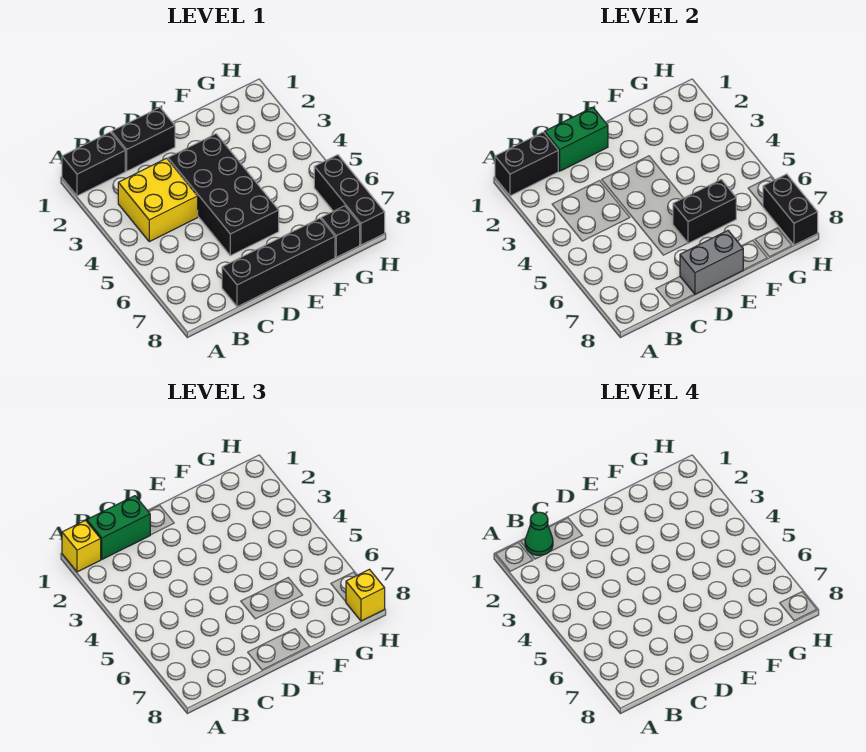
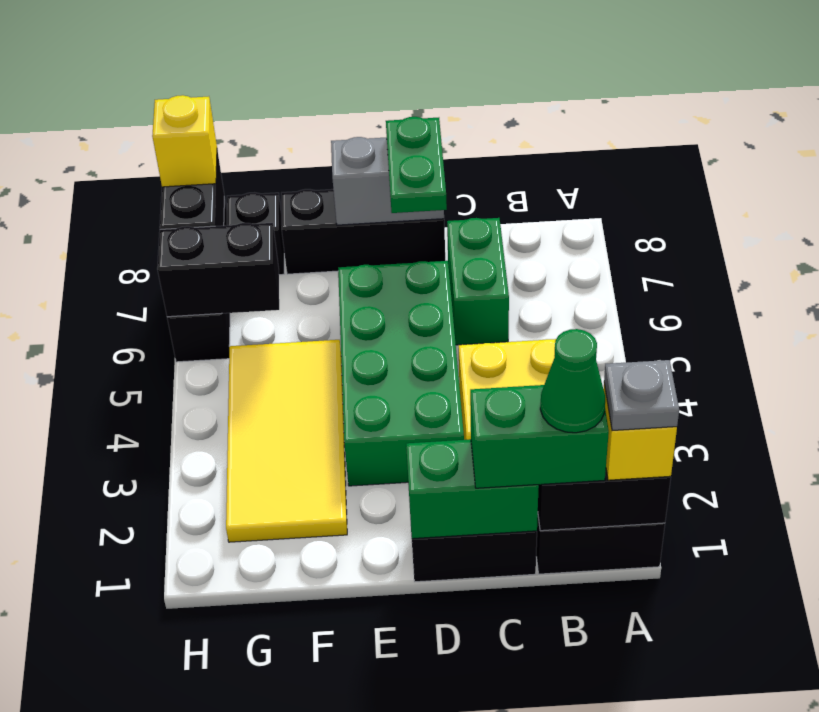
none -> grey plate A1 level 4
none -> green brick C6:C7 level 1
black brick C8:F8 level 1 -> black brick D8:F8 level 1
black brick D3:E6 level 1 -> green brick D3:E6 level 1
none -> green plate D7:D8 level 3
black brick E6:F6 level 2 -> black brick G6:H6 level 2
none -> yellow tile F2:G5 level 1

